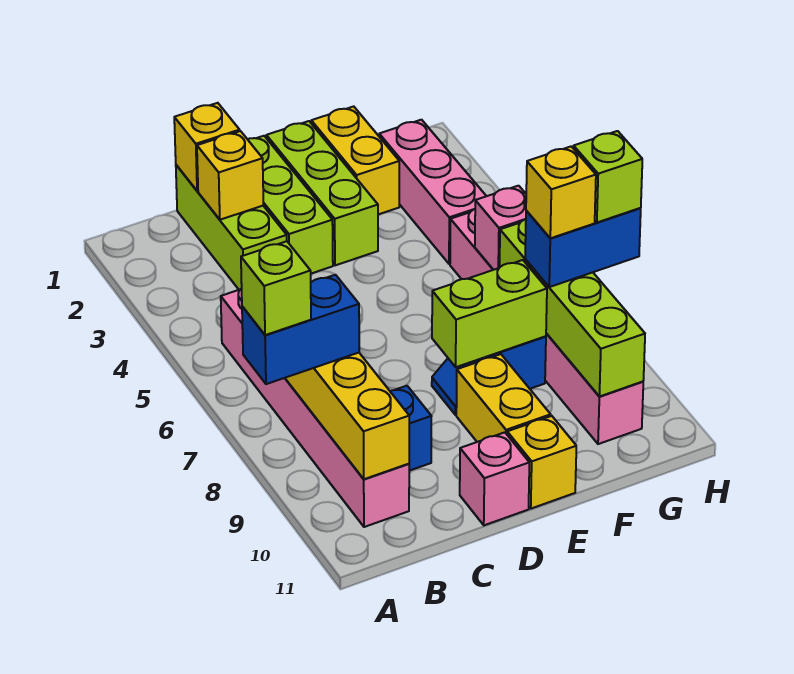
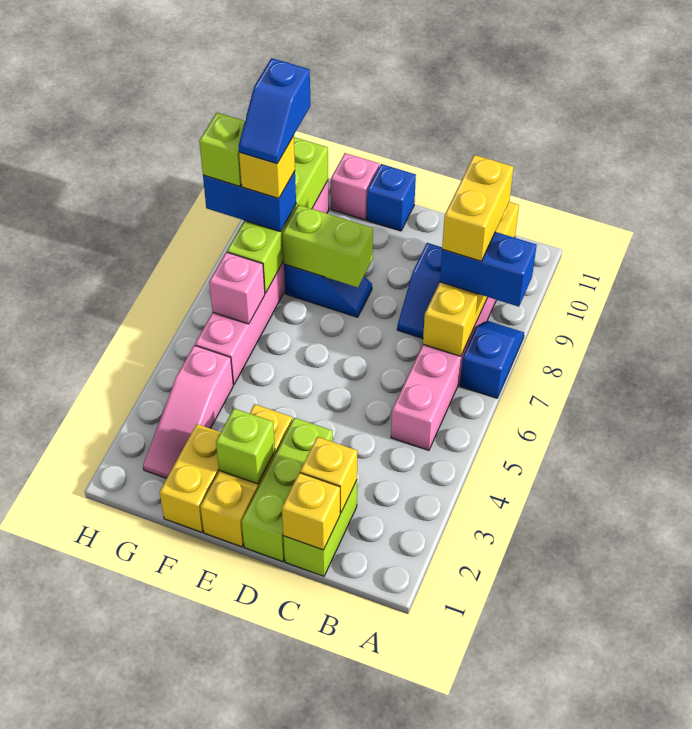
none -> blue slope A7:A8 level 1 top 7
lime brick A8 level 4 -> lime brick E2 level 2
lime brick C1:C3 level 1 -> lime brick C1:C2 level 1
pink brick D11 level 1 -> pink brick F11 level 1
lime brick E1:E3 level 1 -> yellow brick E1:E3 level 1
yellow brick E9:E10 level 1 -> yellow brick B8:B9 level 4
yellow brick E11 level 1 -> blue brick E11 level 1
pink brick G2:G4 level 1 -> pink slope G2:G4 level 1 top 4
none -> blue slope G8:G9 level 5 top 9

